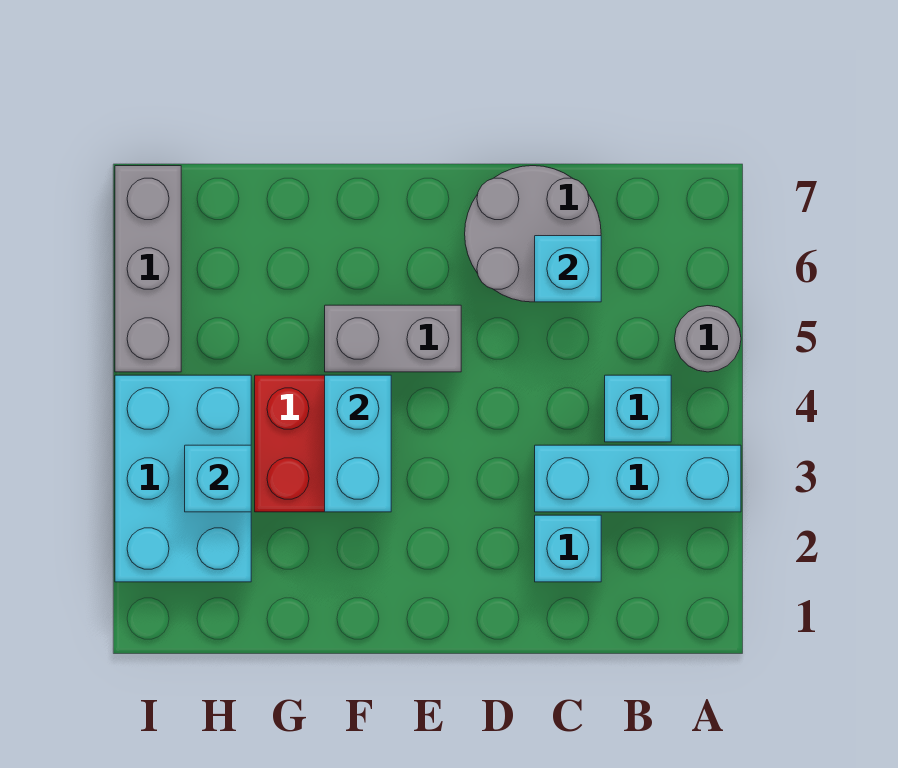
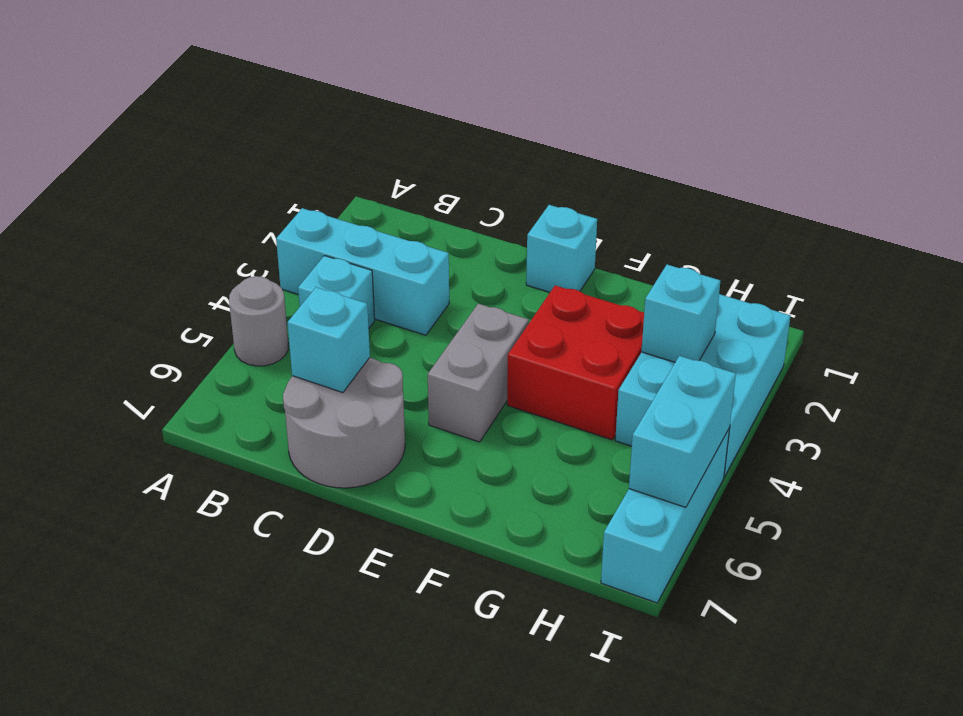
cyan brick C2 level 1 -> cyan brick E1 level 1
grey brick E5:F5 level 1 -> grey brick E4:E5 level 1
cyan brick F3:F4 level 2 -> cyan brick I5:I6 level 2
grey brick I5:I7 level 1 -> cyan brick I5:I7 level 1

